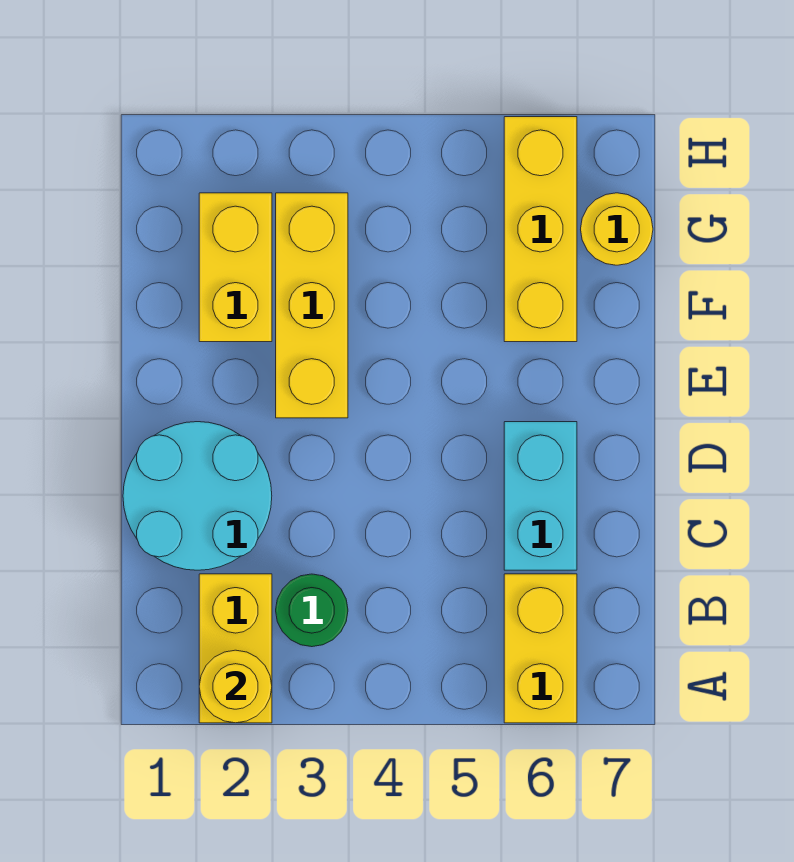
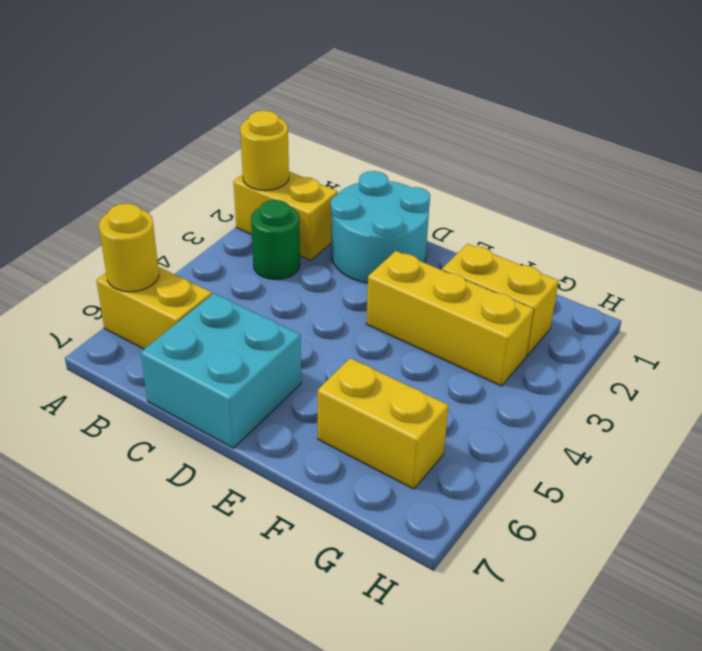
cyan brick C6:D6 level 1 -> cyan brick C6:D7 level 1
yellow brick F6:H6 level 1 -> yellow brick F6:G6 level 1
yellow round brick G7 level 1 -> yellow round brick A6 level 2

